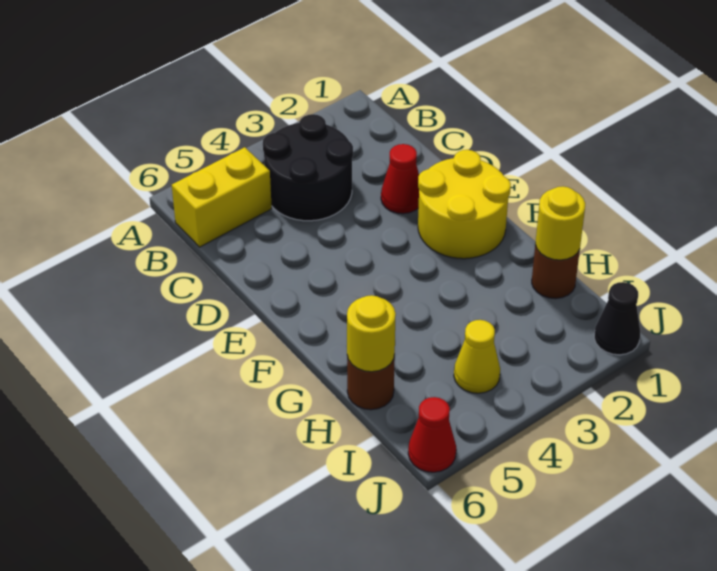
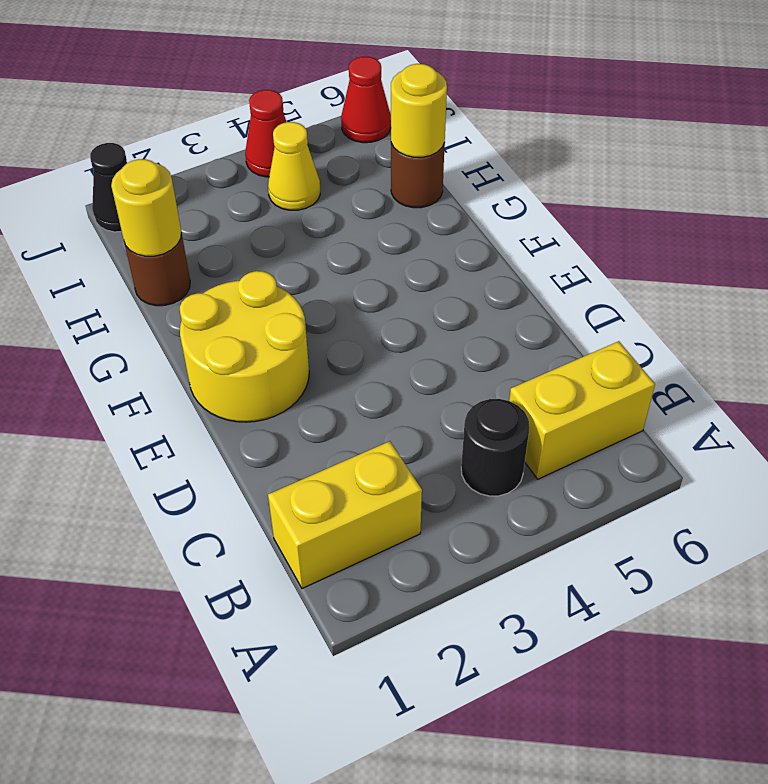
none -> yellow brick B1:B2 level 1
black round brick B3:C4 level 1 -> black round brick B4 level 1
red cone D2 level 1 -> red cone J4 level 1

